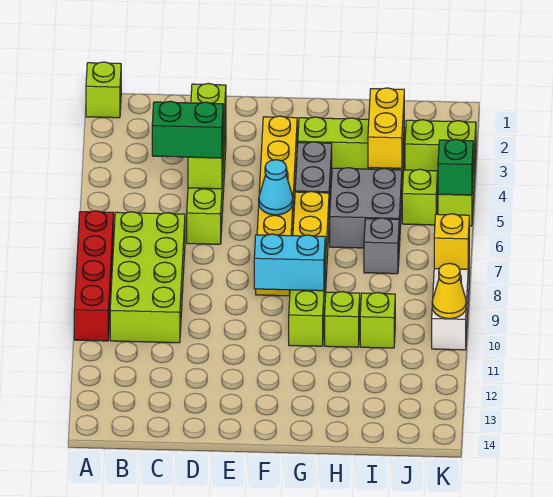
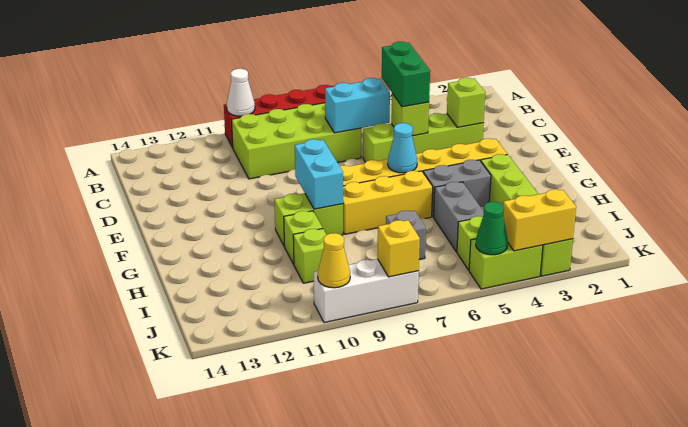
lime brick A1 level 1 -> none
none -> white cone A10 level 2
none -> cyan brick C6:C7 level 2
grey brick H5:I6 level 1 -> grey brick H5:I5 level 1
yellow brick I3:I4 level 2 -> yellow brick K3:K4 level 2
green brick K5 level 2 -> green cone K5 level 2

